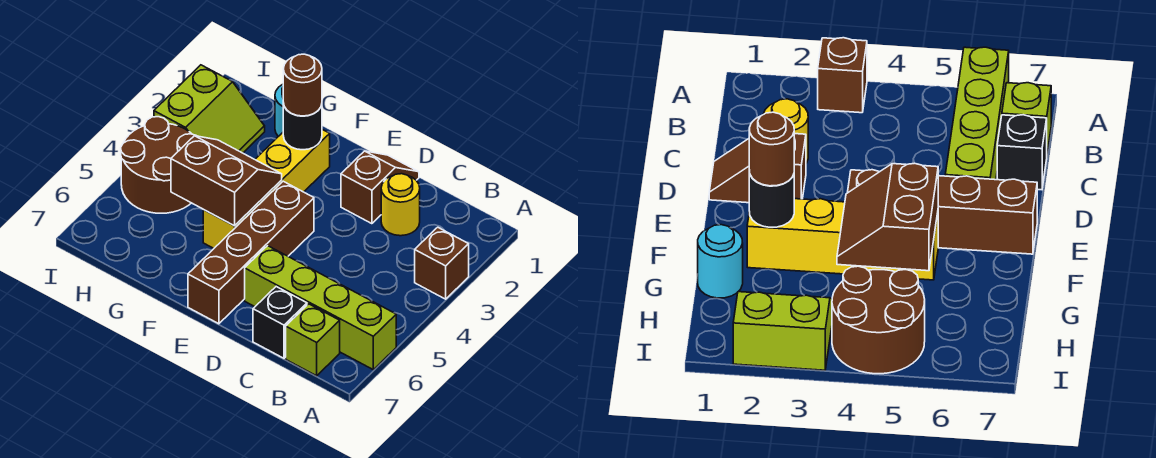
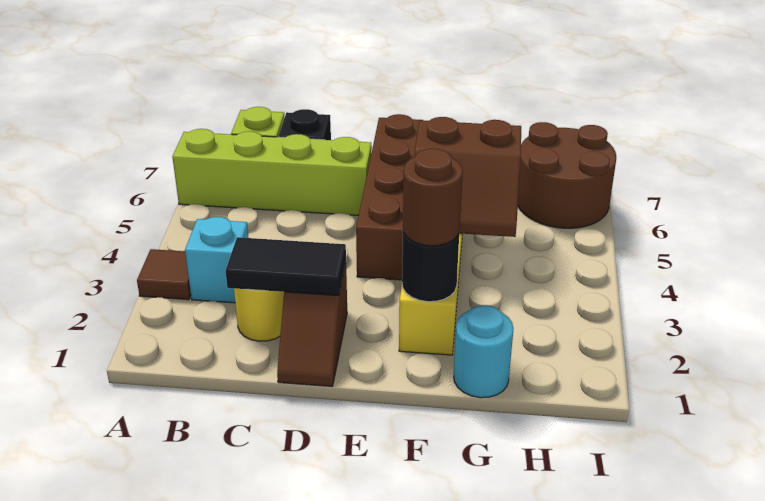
brown brick A3 level 1 -> brown tile A3 level 1
none -> cyan brick B3 level 1
none -> black tile C2:D2 level 2
lime slope H2:I3 level 1 top I -> none
brown round brick H4:I5 level 1 -> brown round brick H6:I7 level 1

